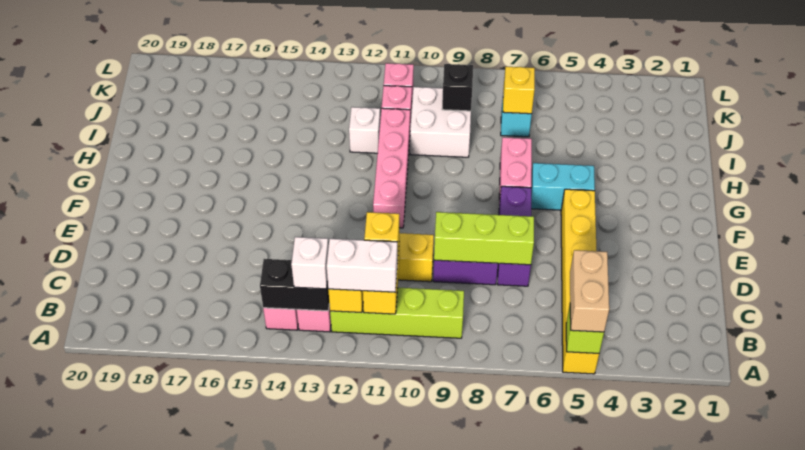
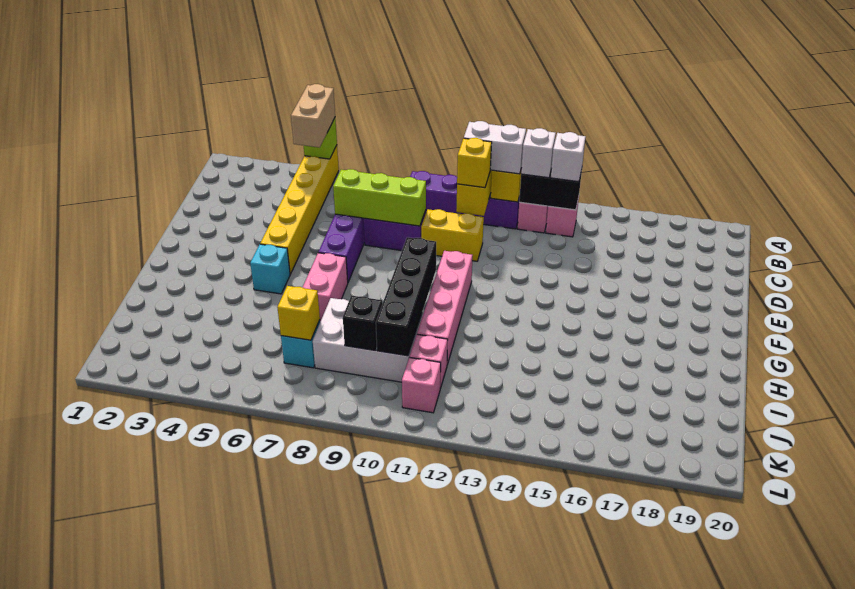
lime brick B9:B12 level 1 -> purple brick B9:B12 level 1
cyan brick G5:G6 level 1 -> cyan brick G5 level 1
none -> black brick G10:J10 level 2
white brick I9:J10 level 1 -> white brick I8:J10 level 1
white brick I12 level 1 -> white brick B14 level 3

